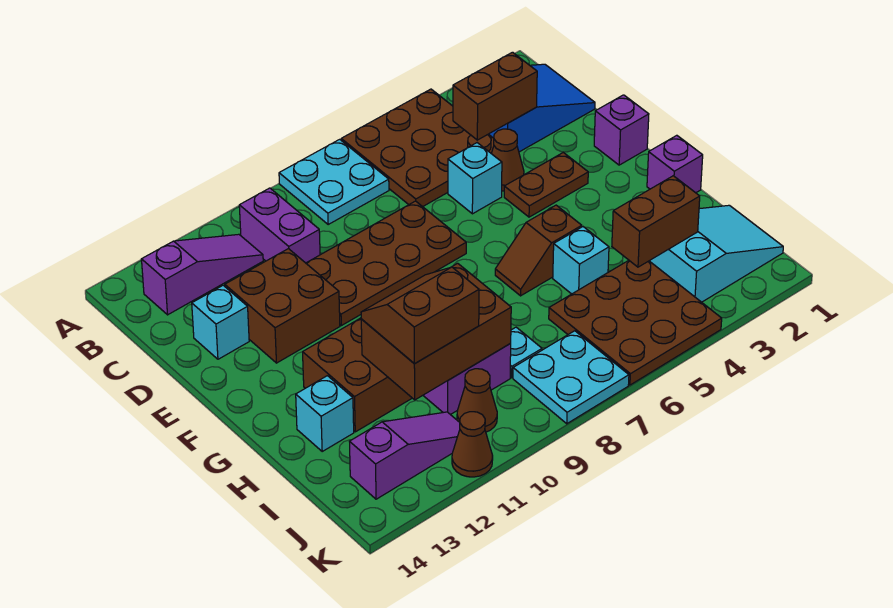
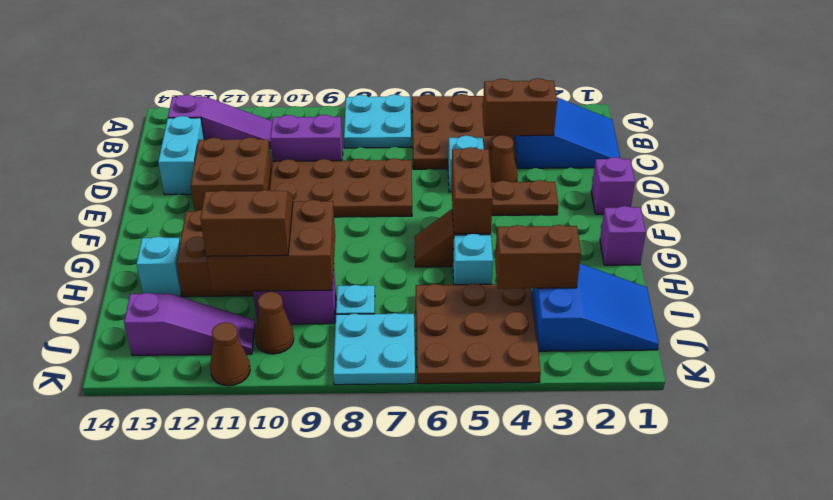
purple brick B10:C10 level 1 -> purple brick C9:C10 level 1
cyan brick D13 level 1 -> cyan brick C13:D13 level 1
none -> brown brick F5:G5 level 2
cyan slope I1:J3 level 1 top 3 -> blue slope I1:J3 level 1 top 3

